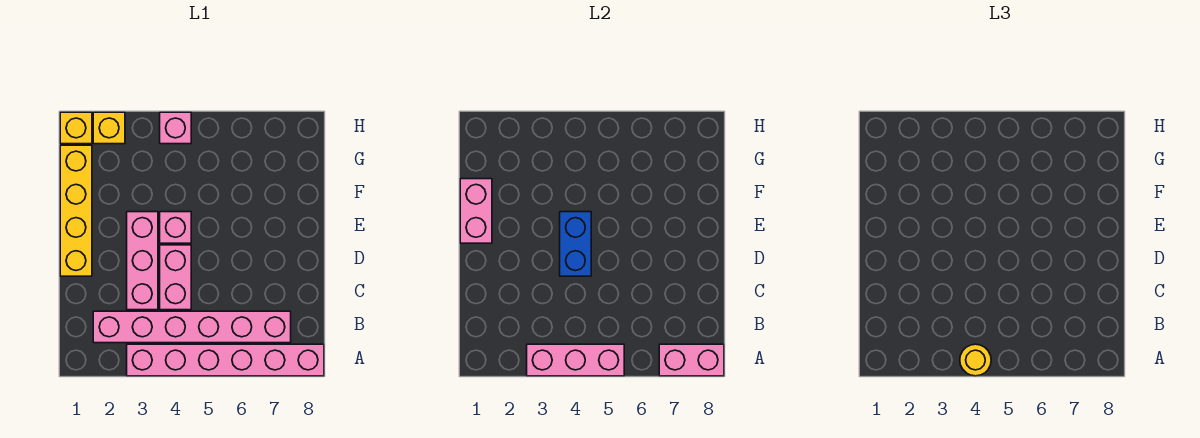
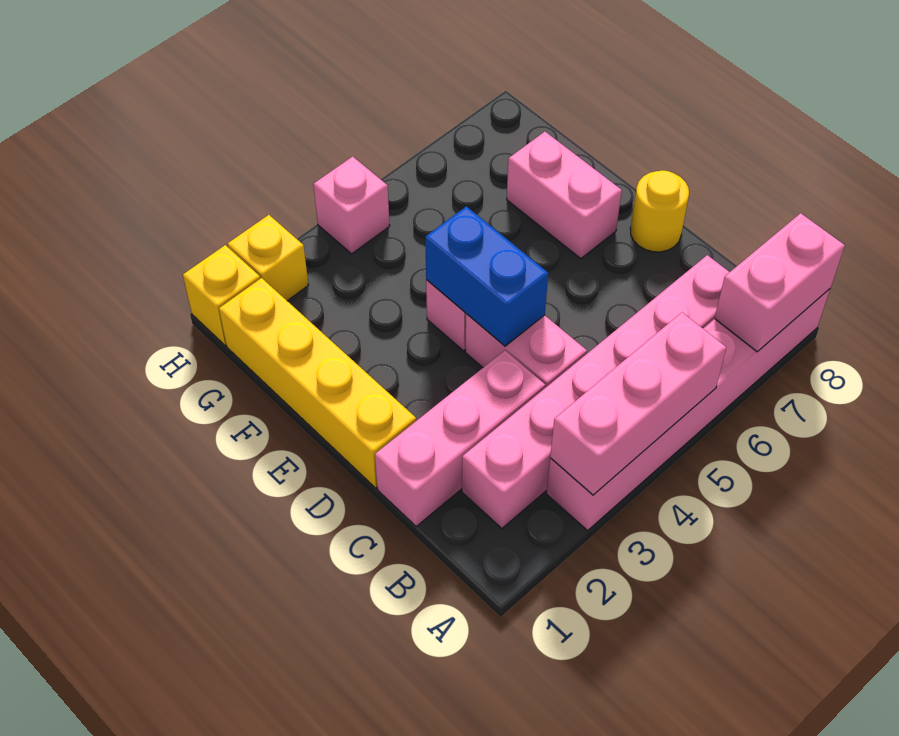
yellow round brick A4 level 3 -> yellow round brick D8 level 1
pink brick C3:E3 level 1 -> pink brick C1:C3 level 1
pink brick E1:F1 level 2 -> pink brick E7:F7 level 1

